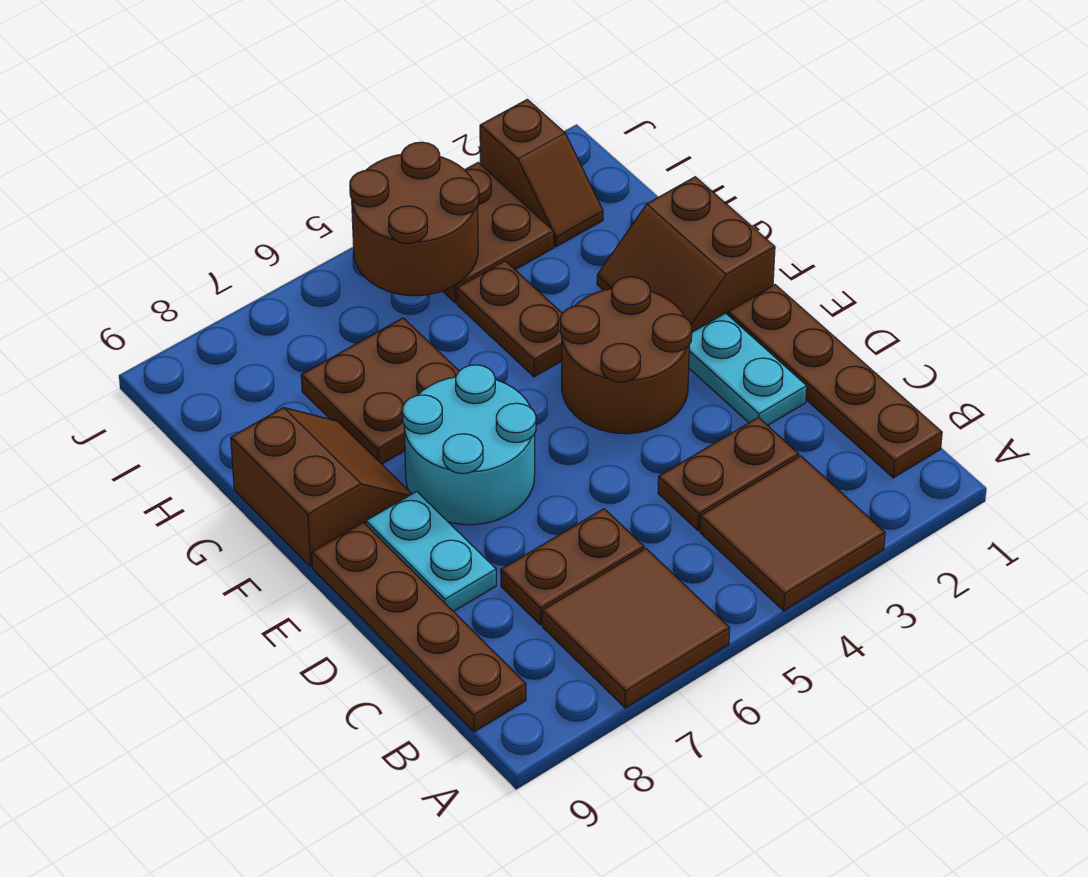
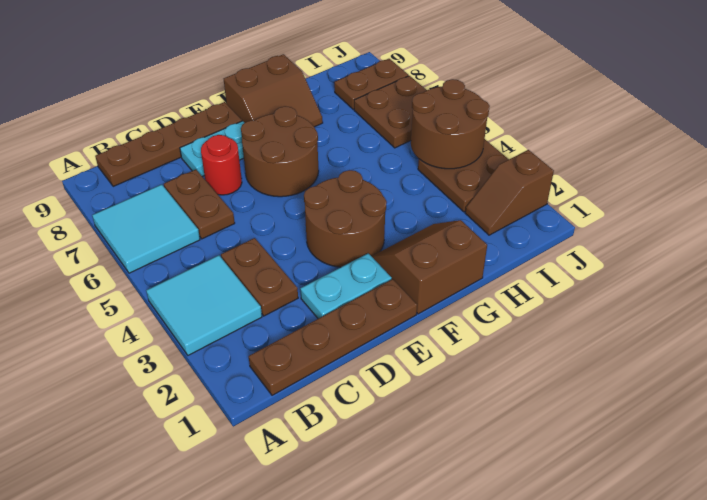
brown tile A3:B4 level 1 -> cyan tile A3:B4 level 1
brown tile A6:B7 level 1 -> cyan tile A6:B7 level 1
none -> red round brick D7 level 1
cyan round brick E6:F7 level 1 -> brown round brick E6:F7 level 1
brown plate G4:H4 level 1 -> brown plate I8:J8 level 1
brown plate G6:H7 level 1 -> brown plate I6:J7 level 1

